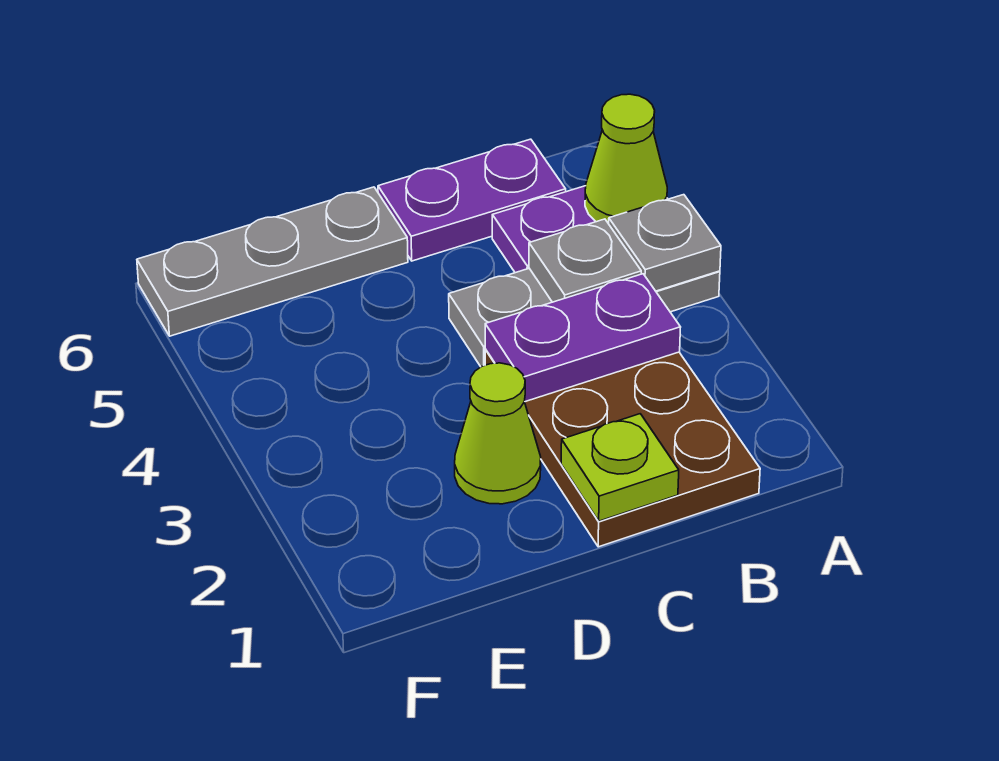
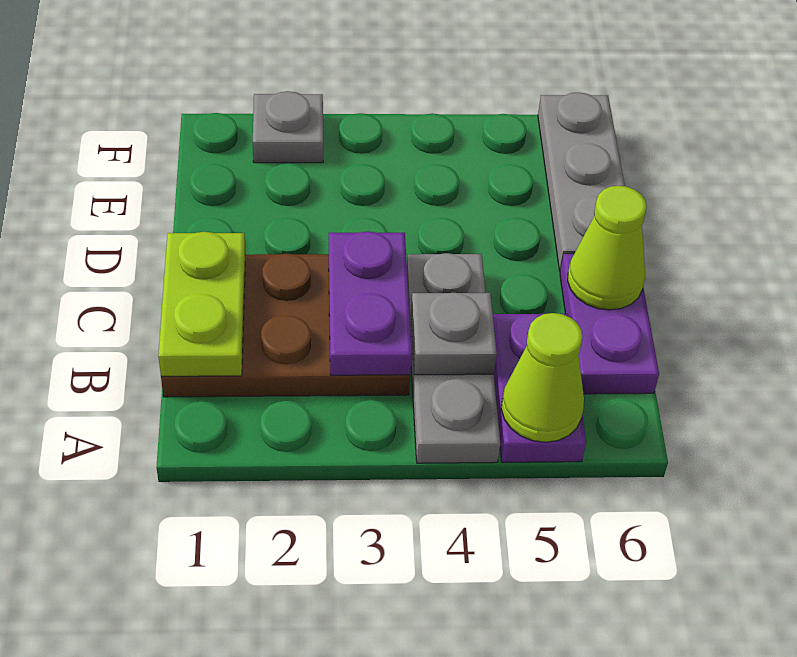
grey plate A4 level 2 -> grey plate F2 level 1
lime plate C1 level 2 -> lime plate B1:C1 level 2
lime cone D2 level 1 -> lime cone C6 level 2

